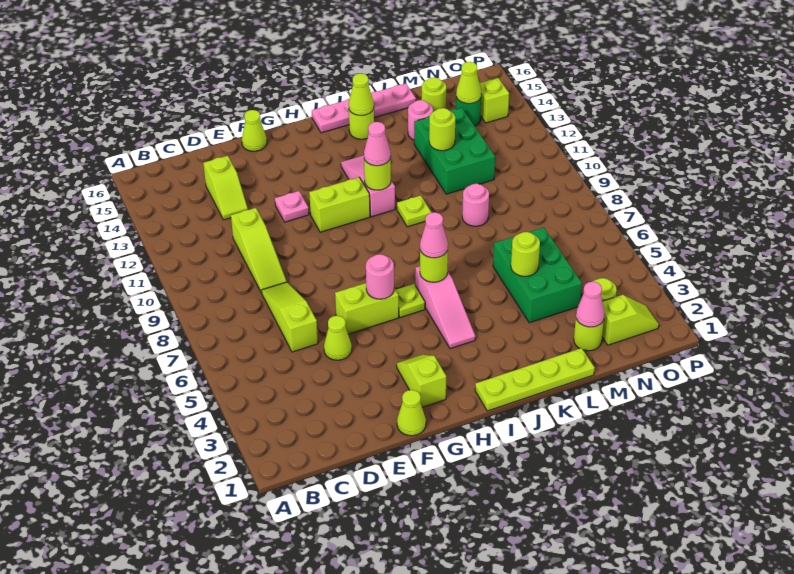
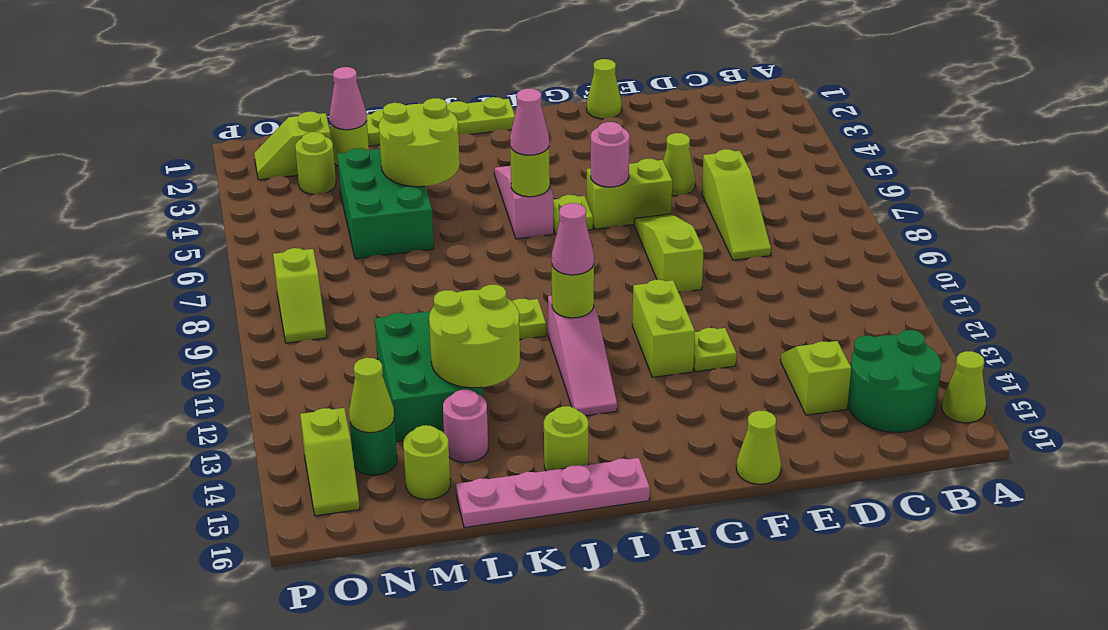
none -> green round brick B14:C15 level 1
lime slope D9:D11 level 1 top 11 -> lime slope F7:F9 level 1 top 9
pink plate F12 level 1 -> lime plate F12 level 1
lime slope G2:G3 level 1 top 2 -> lime slope O8:O9 level 1 top 8
lime brick G11:H11 level 1 -> lime brick G11:G12 level 1
lime cone J15 level 2 -> lime cone A15 level 1
lime round brick L5 level 2 -> lime round brick K4:L5 level 2
pink round brick L9 level 1 -> none
lime round brick L12 level 2 -> lime round brick K12:L13 level 2

